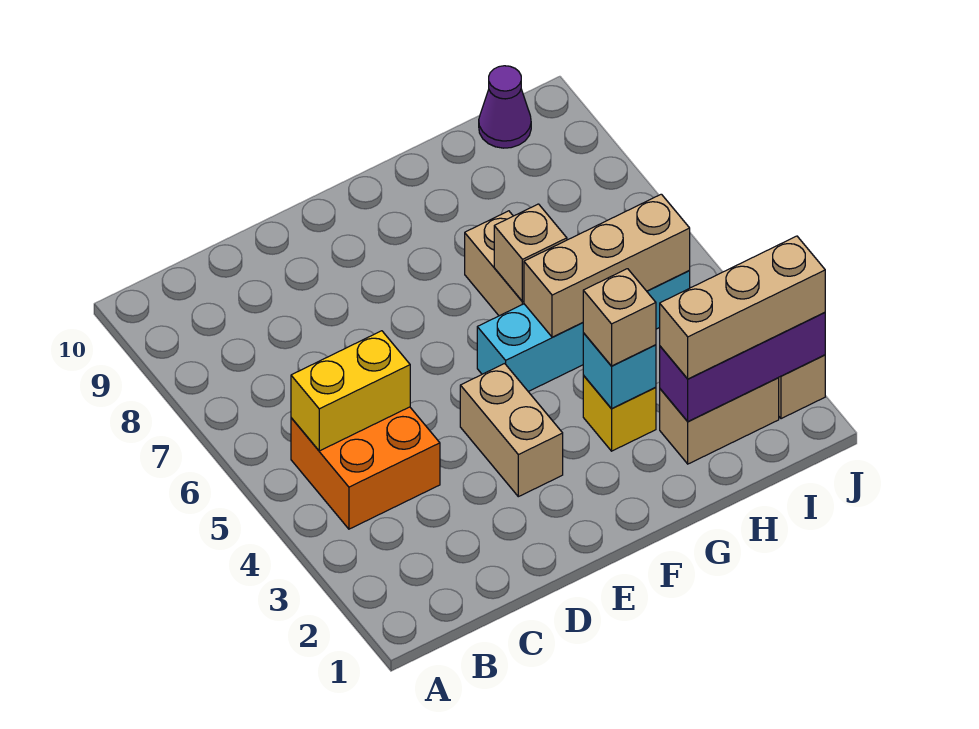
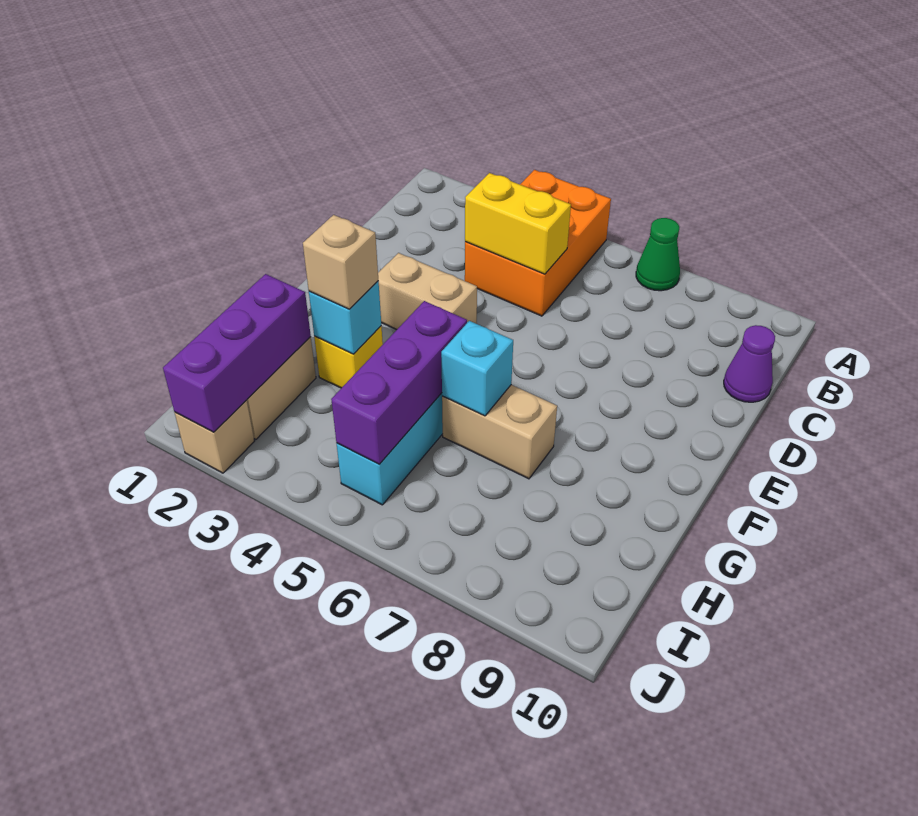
none -> green cone A7 level 1
orange brick B4:C5 level 1 -> orange brick A4:C5 level 1
yellow brick B5:C5 level 2 -> yellow brick C4:C5 level 2
tan brick G5:I5 level 2 -> purple brick G5:I5 level 2
tan brick G6 level 2 -> cyan brick G6 level 2
tan brick H2:J2 level 3 -> none
purple cone I10 level 1 -> purple cone C10 level 1

